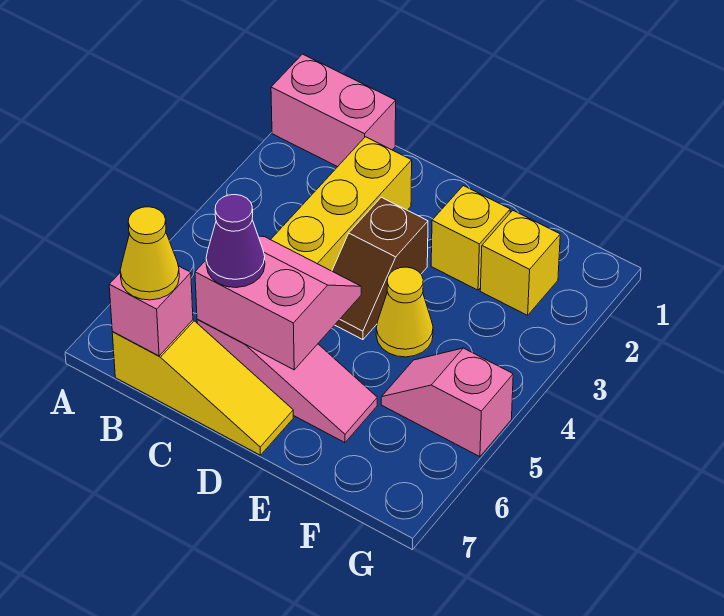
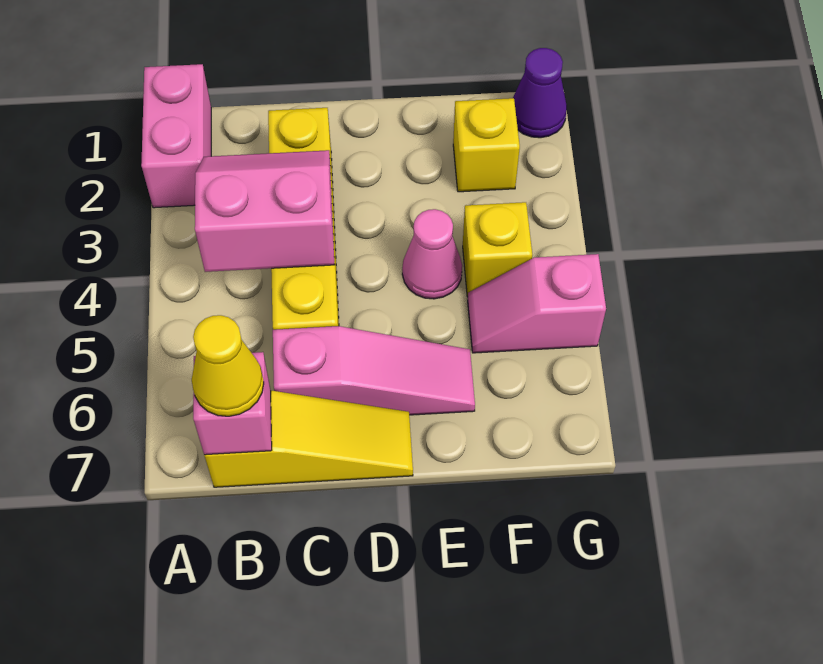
pink brick A1:B1 level 1 -> pink brick A1:A2 level 1
pink slope C5:D6 level 2 top 6 -> pink slope B3:C4 level 2 top 4
purple cone C6 level 3 -> purple cone G1 level 1
brown slope D3:D4 level 1 top 3 -> none
yellow brick E2 level 1 -> yellow brick F4 level 1
yellow cone E4 level 1 -> pink cone E4 level 1

